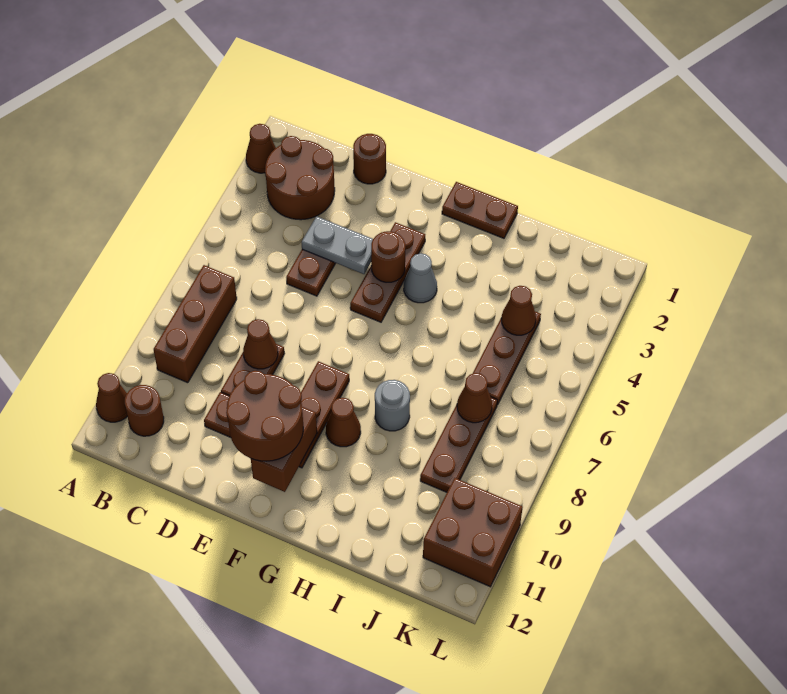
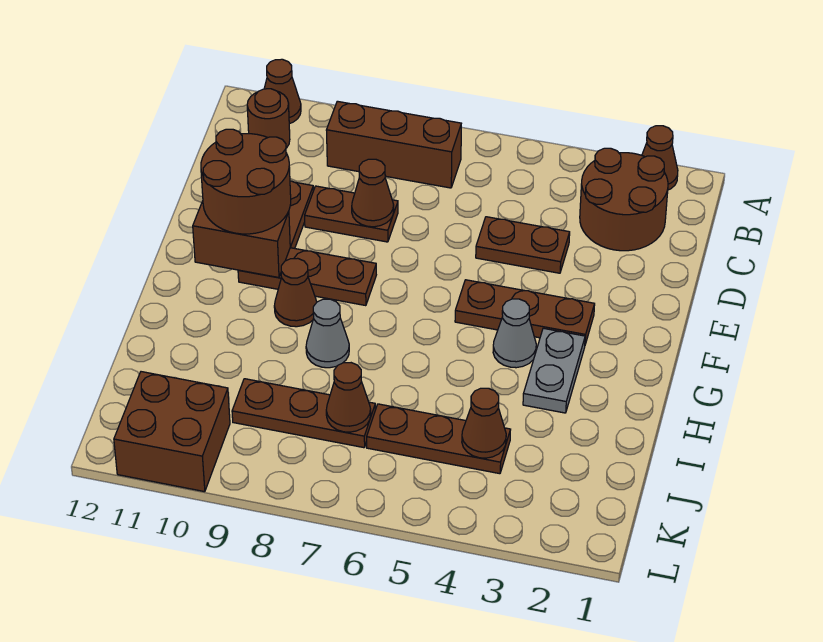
brown round brick D1 level 1 -> none
grey plate D4:E4 level 2 -> grey plate G3:H3 level 1
brown round brick F4 level 2 -> none
brown plate G1:H1 level 1 -> none
grey round brick H8 level 1 -> grey cone H8 level 1

